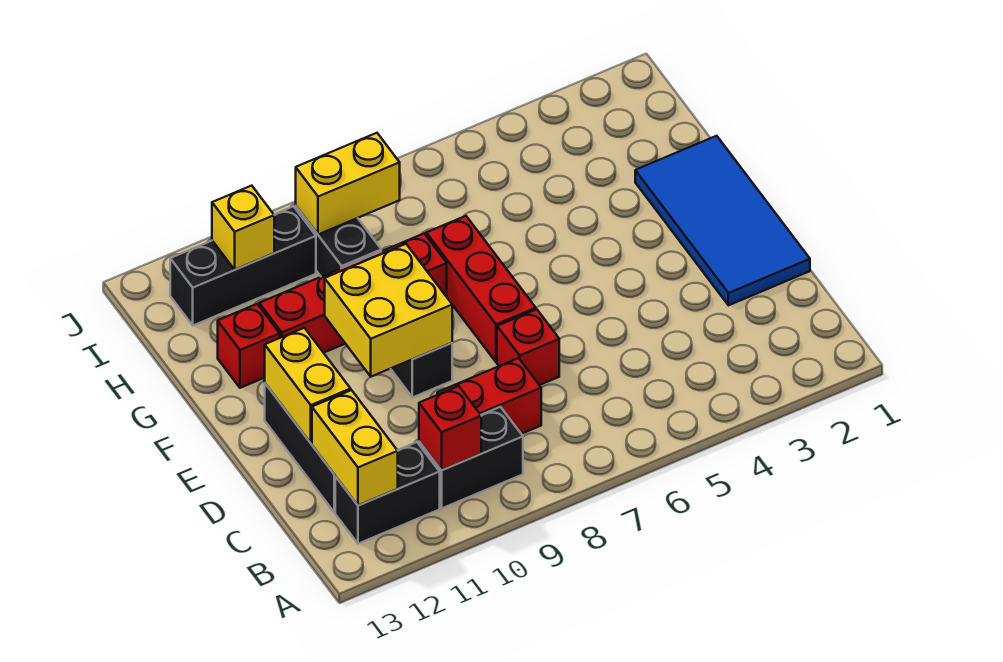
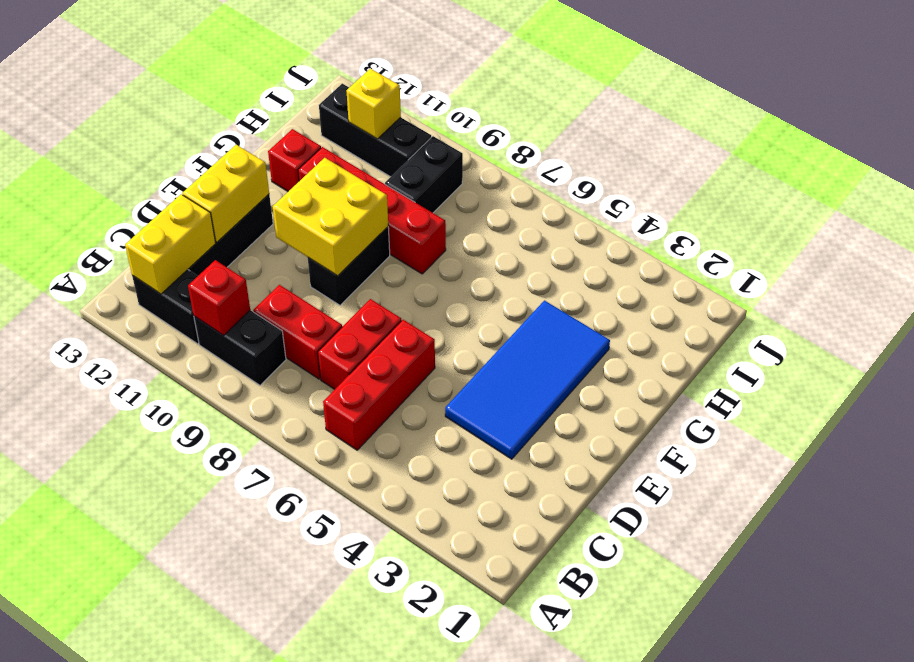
blue tile D1:G2 level 1 -> blue tile D3:G4 level 1
red brick D7 level 1 -> red brick C7:D7 level 1
red brick E7:G7 level 1 -> red brick B6:D6 level 1
yellow brick I8:I9 level 2 -> none

